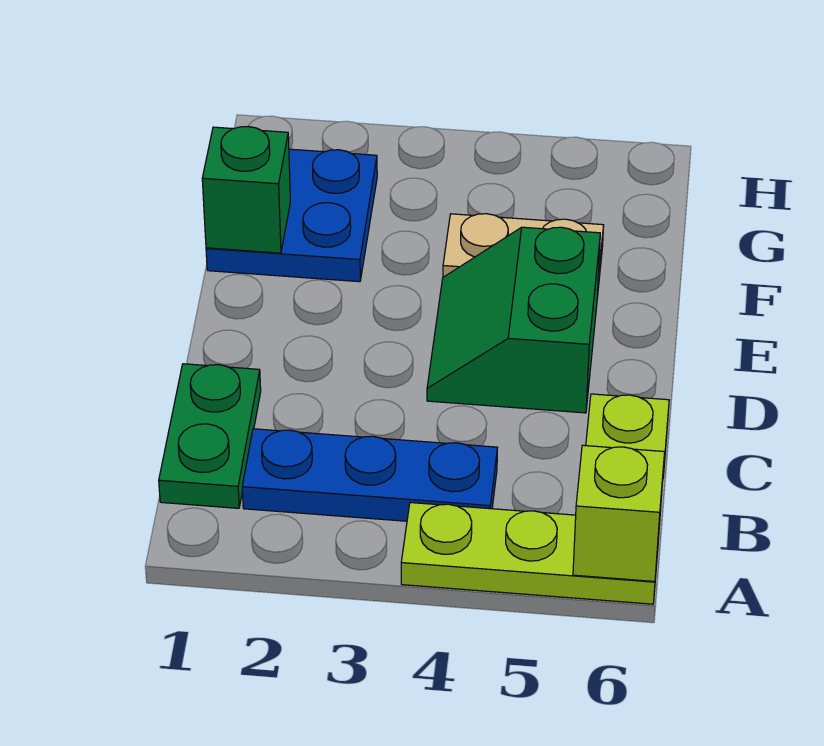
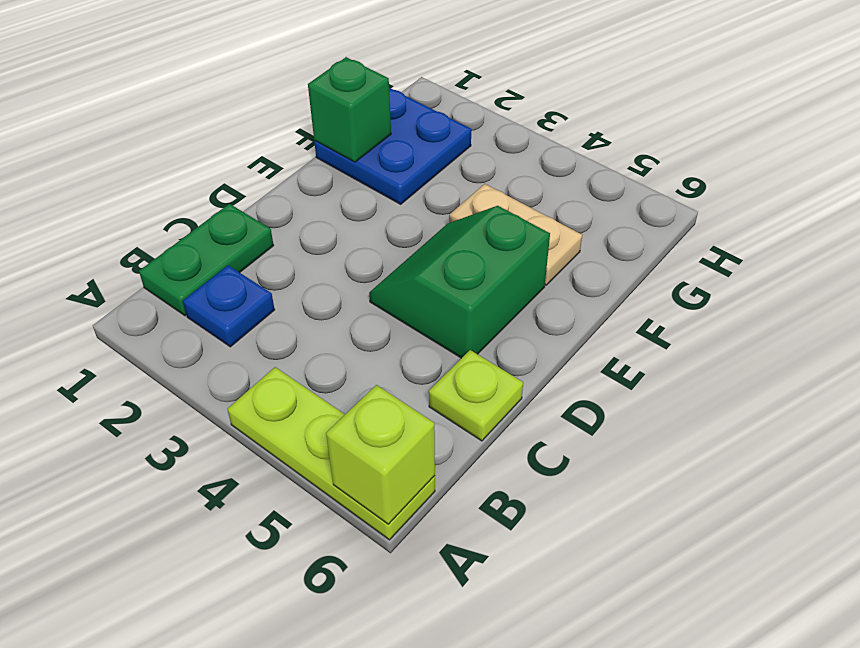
blue plate B2:B4 level 1 -> blue plate B2 level 1

